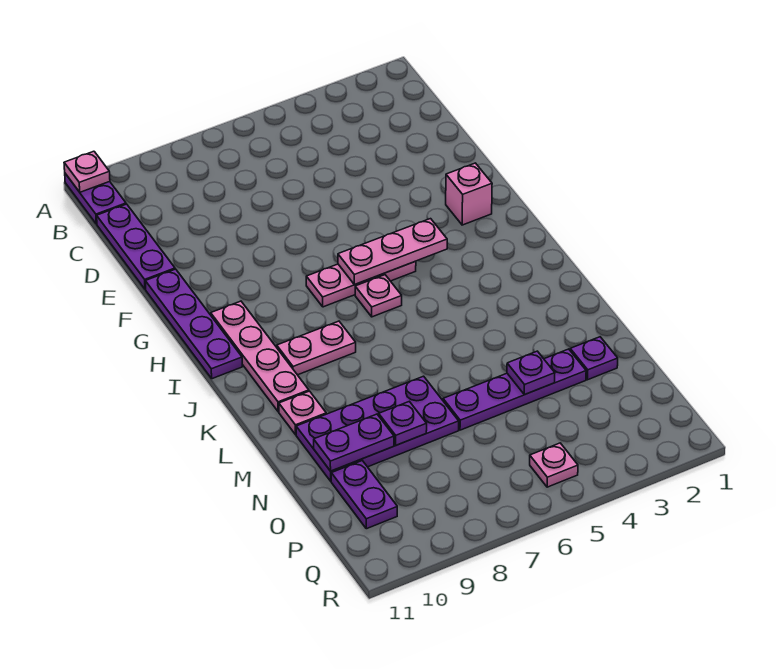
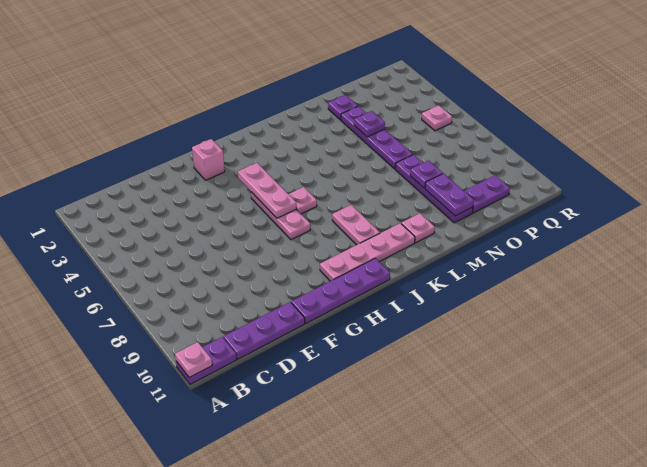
purple plate M7:N10 level 1 -> purple plate N7:N10 level 1

